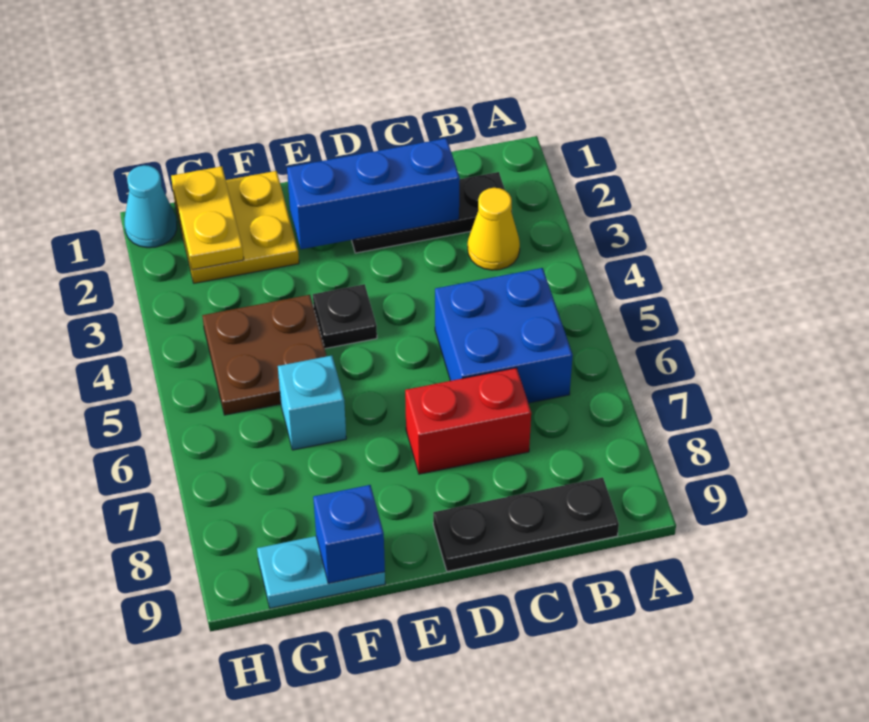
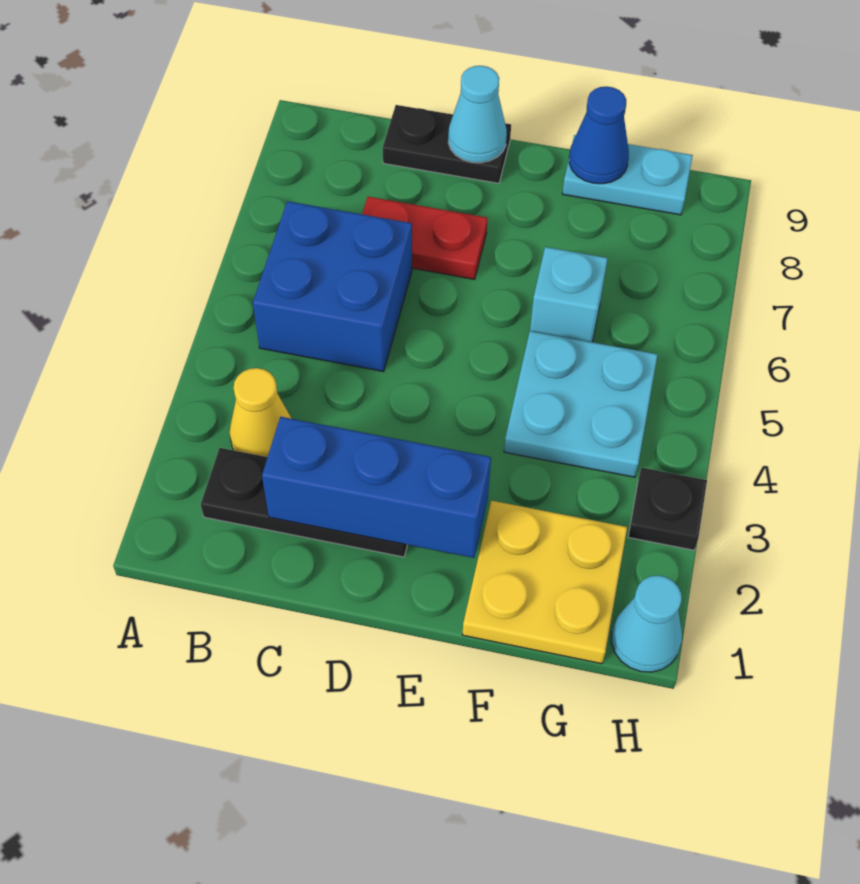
black plate B9:D9 level 1 -> black plate C9:D9 level 1
red brick C7:D7 level 1 -> red plate C7:D7 level 1
none -> cyan cone D9 level 2
black plate E4 level 1 -> black plate H3 level 1
brown plate F4:G5 level 1 -> cyan plate F4:G5 level 1
blue brick F9 level 2 -> blue cone F9 level 2
yellow plate G1:G2 level 2 -> none

